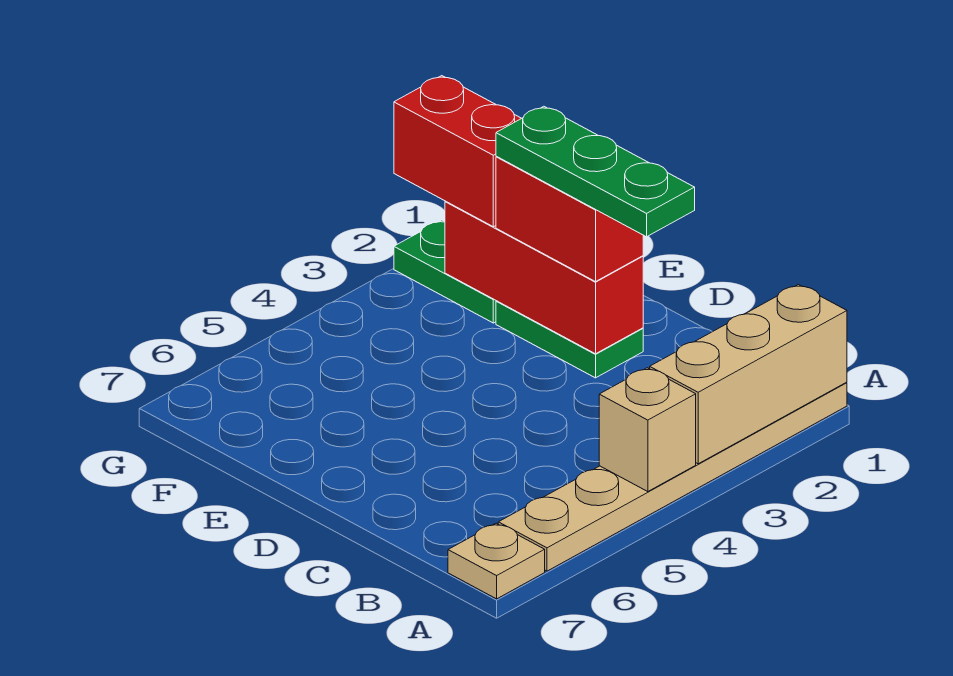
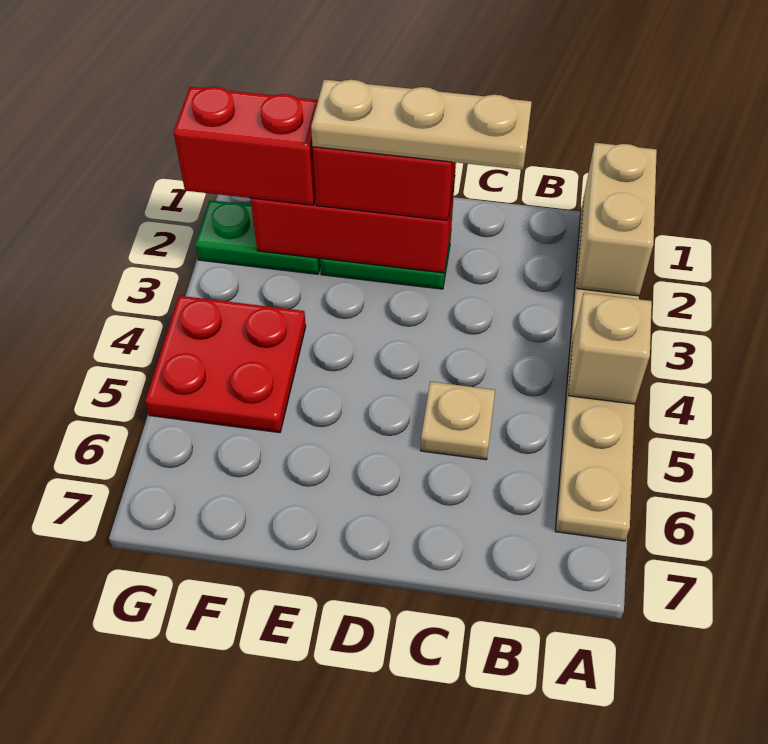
tan brick A1:A3 level 2 -> tan brick A1:A2 level 2
tan plate A7 level 1 -> tan plate C5 level 1
green plate C2:E2 level 4 -> tan plate C2:E2 level 4
none -> red plate F4:G5 level 1

